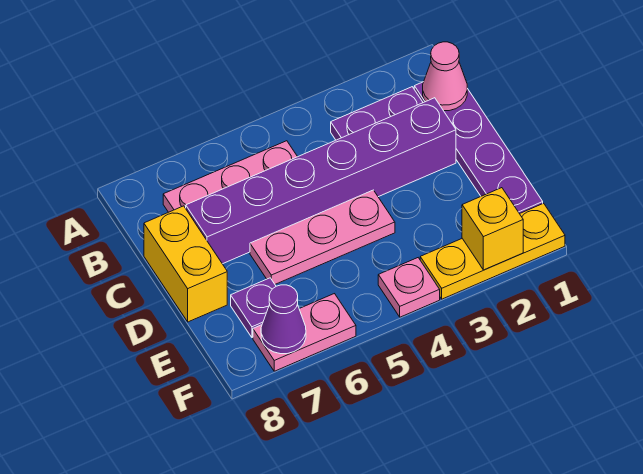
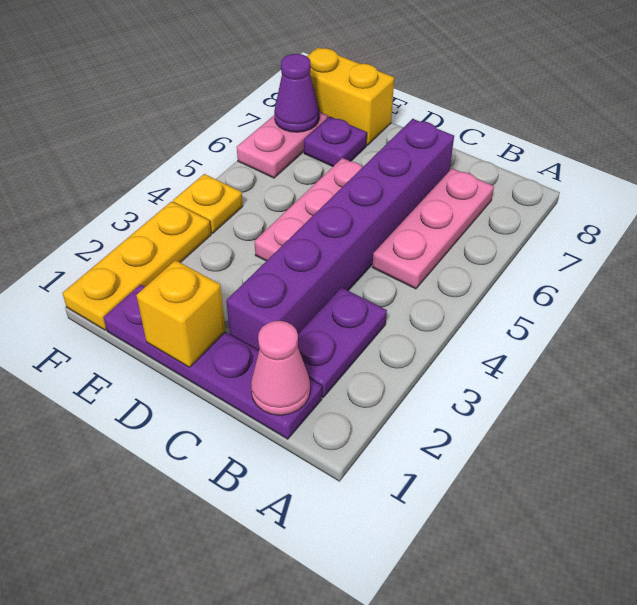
yellow brick C8:D8 level 1 -> yellow brick E8:F8 level 1
yellow brick F2 level 2 -> yellow brick D1 level 2
pink plate F4 level 1 -> yellow plate F4 level 1

